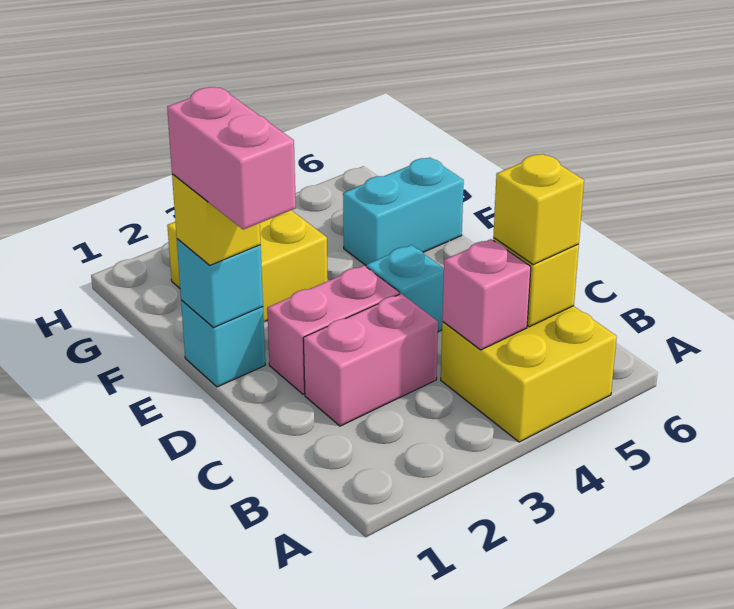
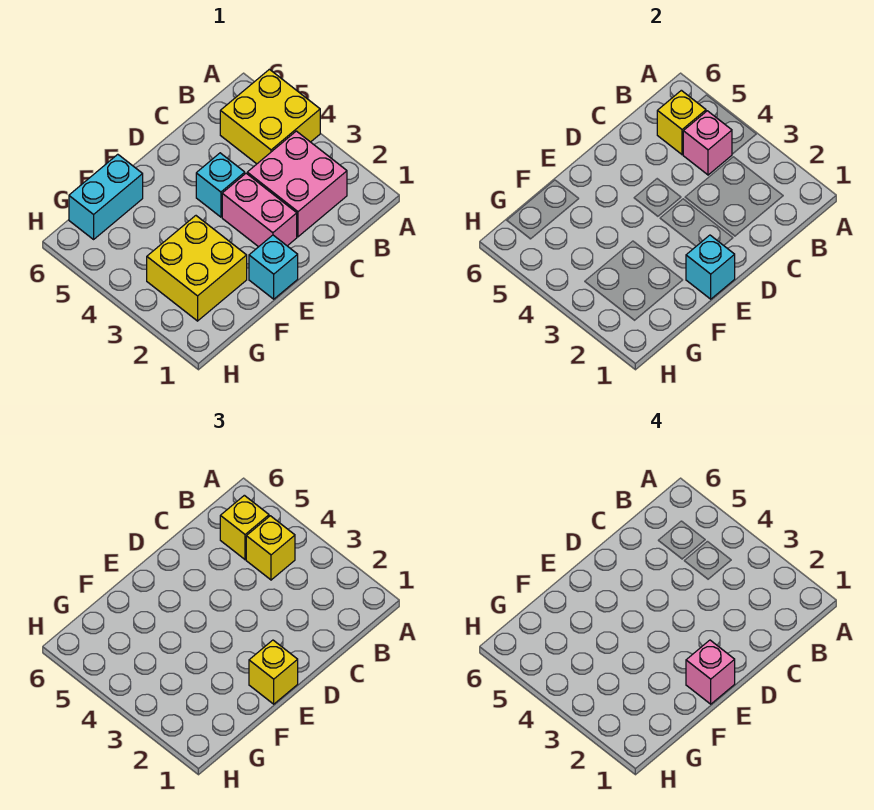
none -> yellow brick B4 level 3
pink brick C2:C3 level 1 -> pink brick B2:C3 level 1
pink brick D1:E1 level 4 -> pink brick E1 level 4
cyan brick F5:F6 level 1 -> cyan brick F6:G6 level 1

